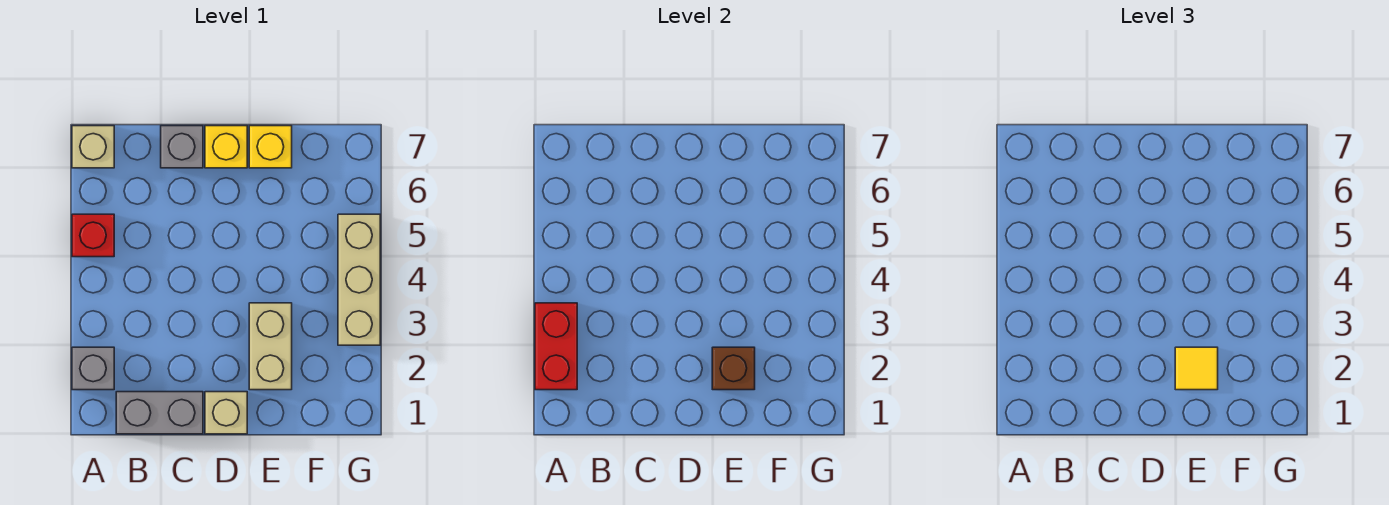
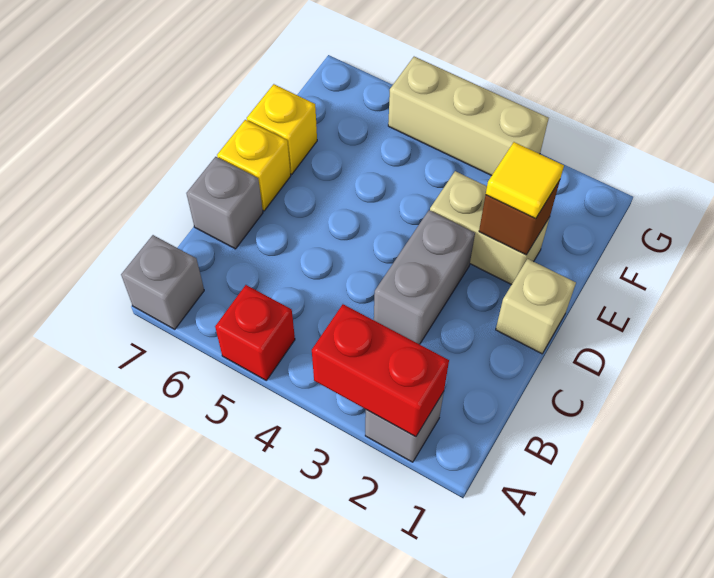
tan brick A7 level 1 -> grey brick A7 level 1
grey brick B1:C1 level 1 -> grey brick C3:D3 level 1

